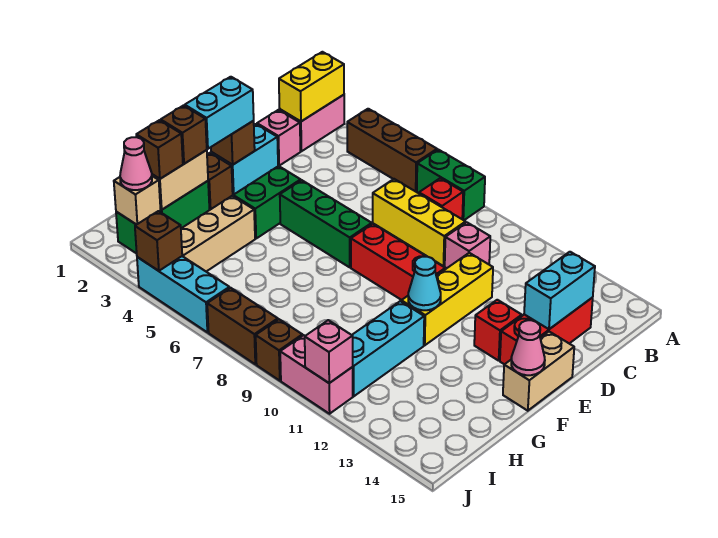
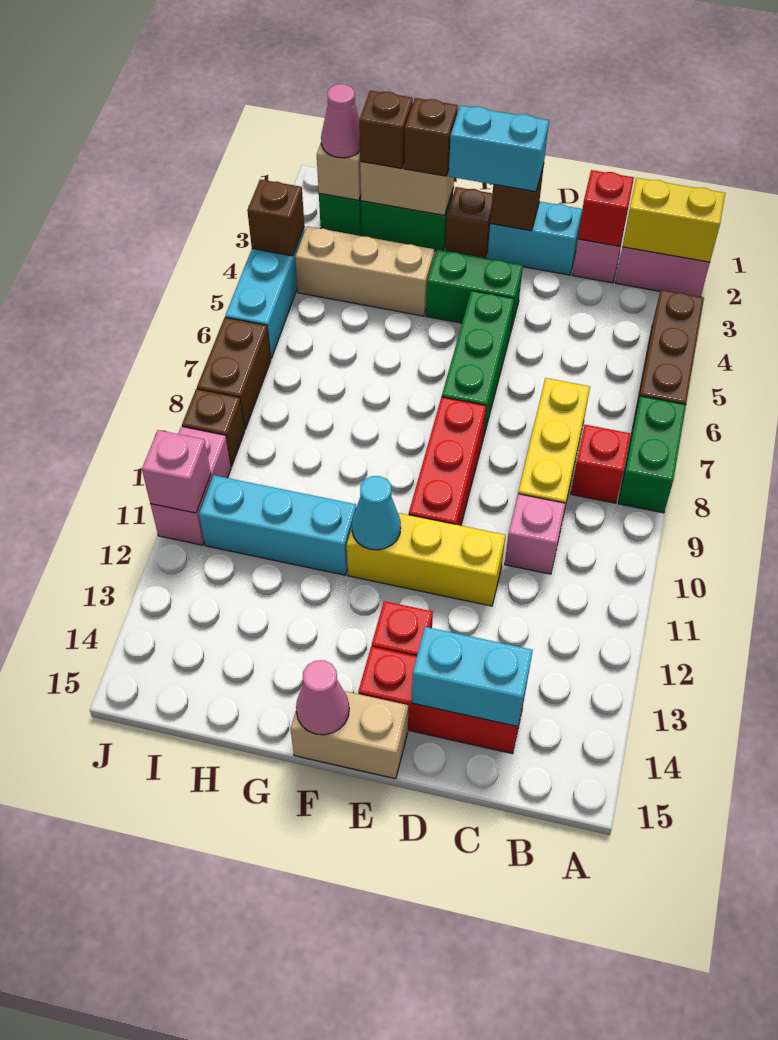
none -> red brick C2 level 2

